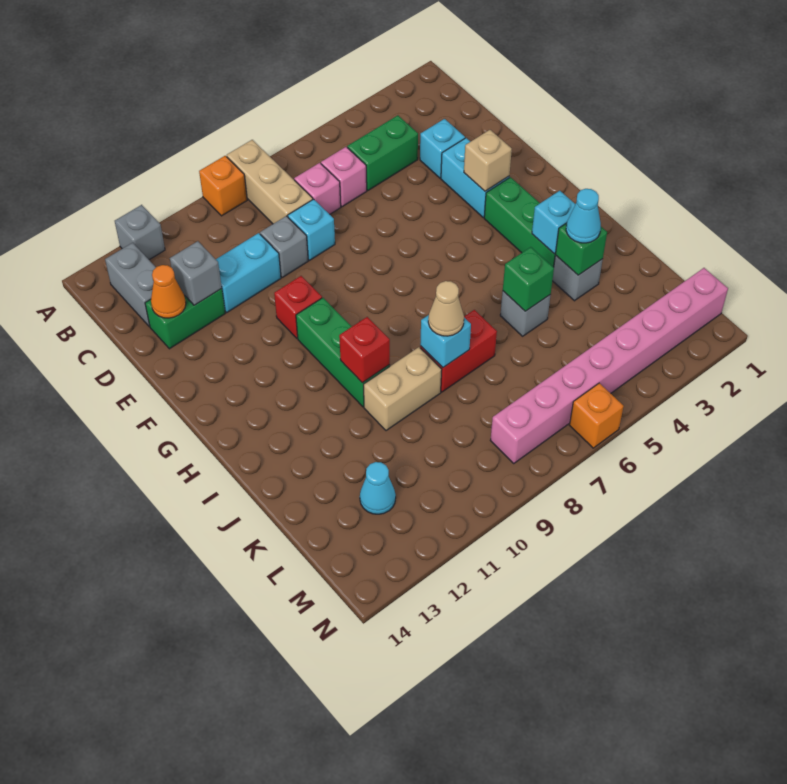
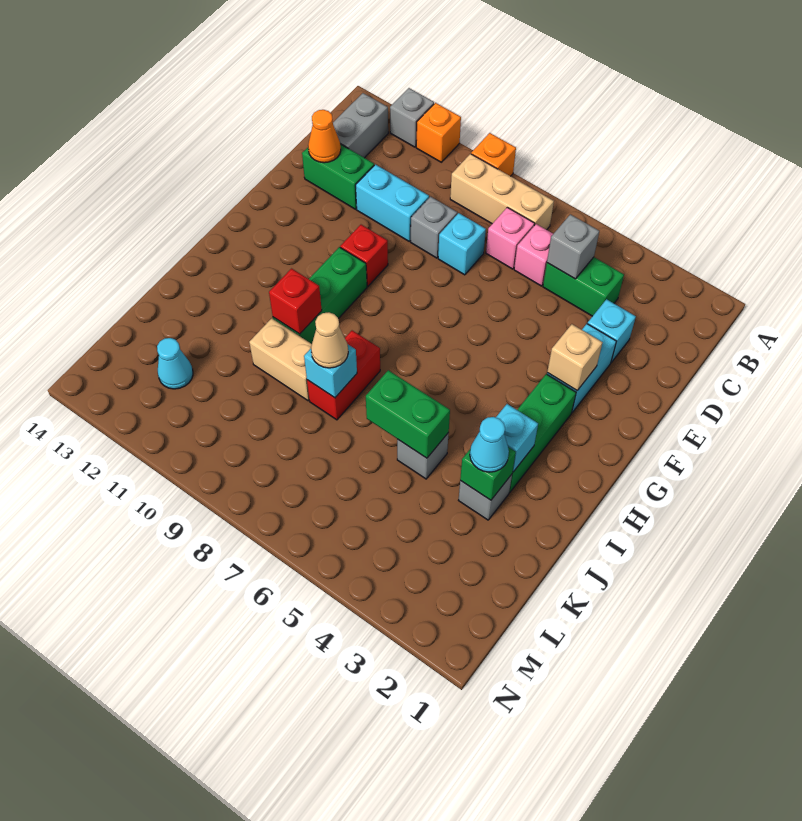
tan brick A8:C8 level 1 -> tan brick B7:B9 level 1
grey brick D12 level 2 -> grey brick C5 level 2
green brick J5 level 2 -> green brick J5:J6 level 2
red brick J7:J8 level 1 -> red brick I8:J8 level 1
pink brick M1:M8 level 1 -> none
orange brick N6 level 1 -> orange brick A11 level 1

